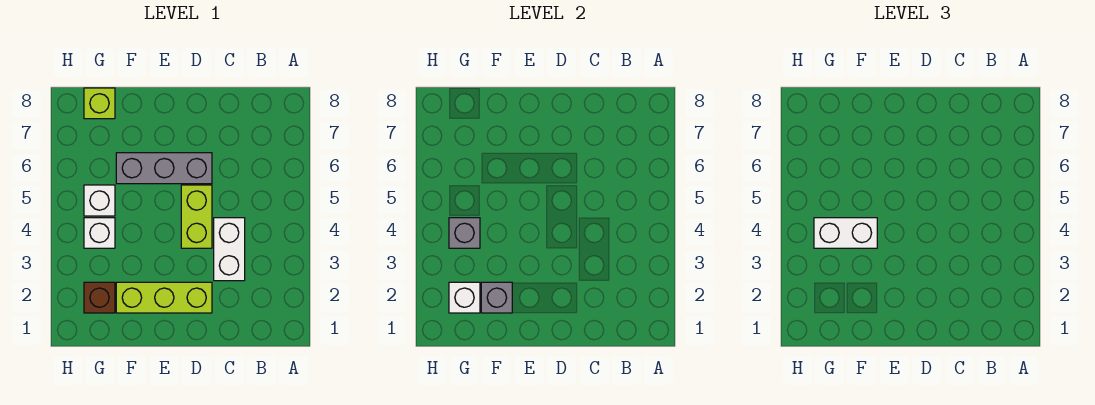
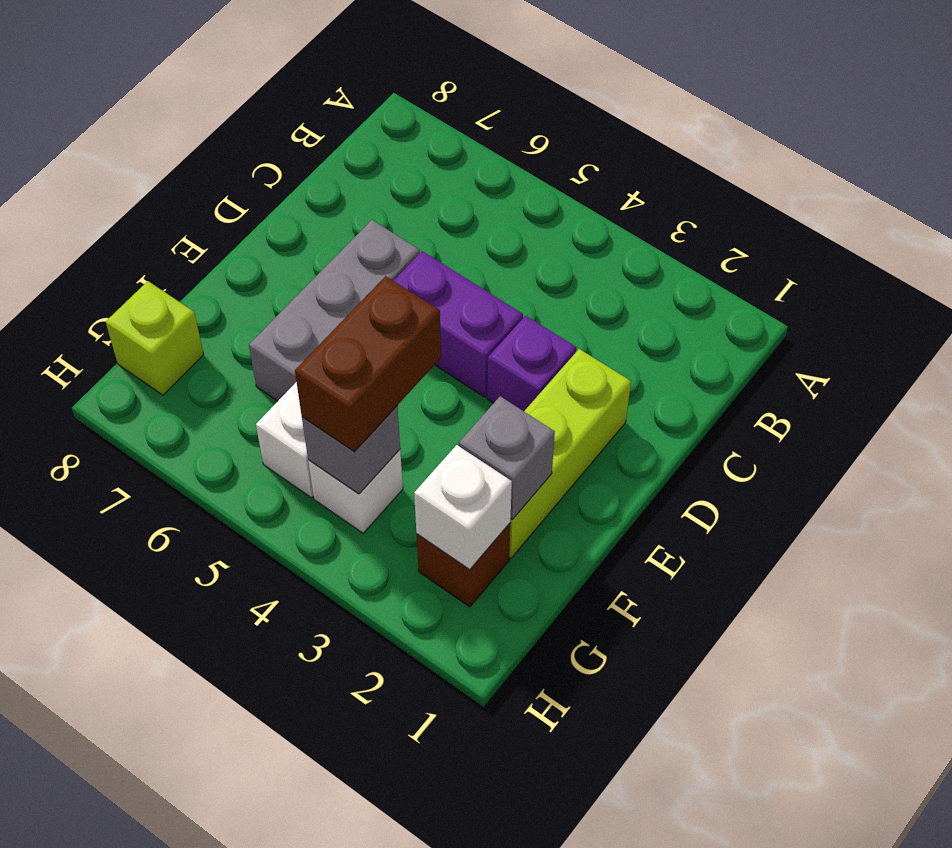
white brick C3:C4 level 1 -> none
none -> purple brick D3 level 1
lime brick D4:D5 level 1 -> purple brick D4:D5 level 1
white brick F4:G4 level 3 -> brown brick F4:G4 level 3

